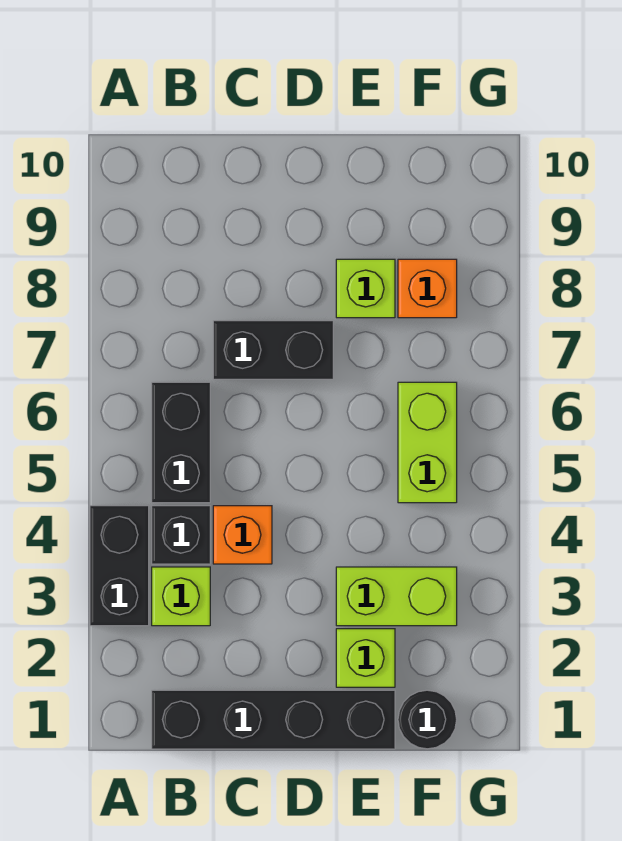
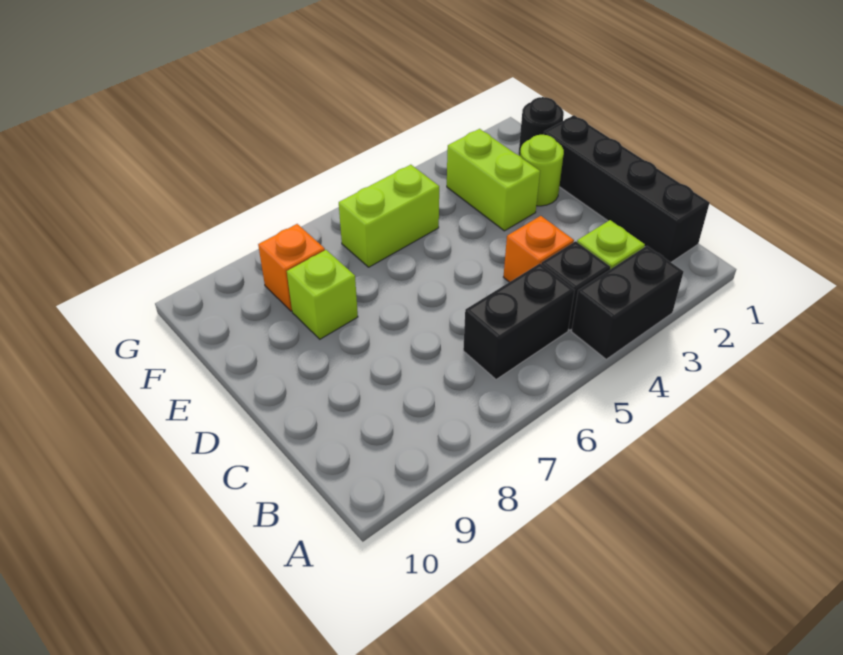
black brick C7:D7 level 1 -> none
lime brick E2 level 1 -> lime round brick E2 level 1

